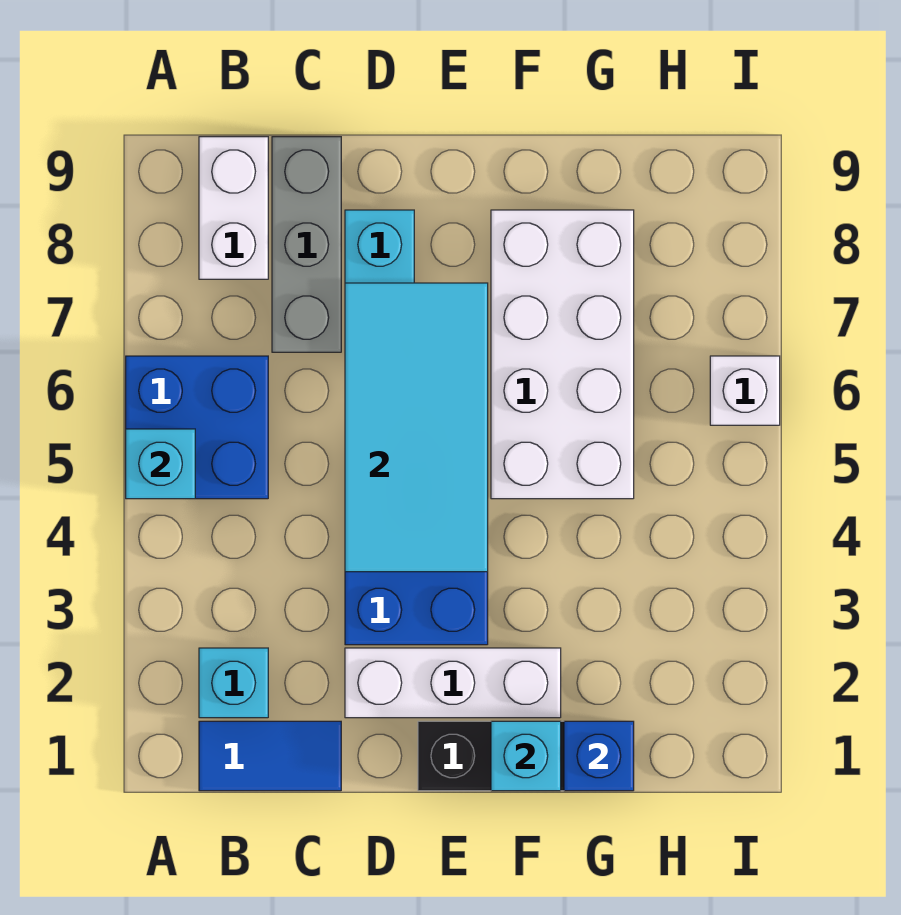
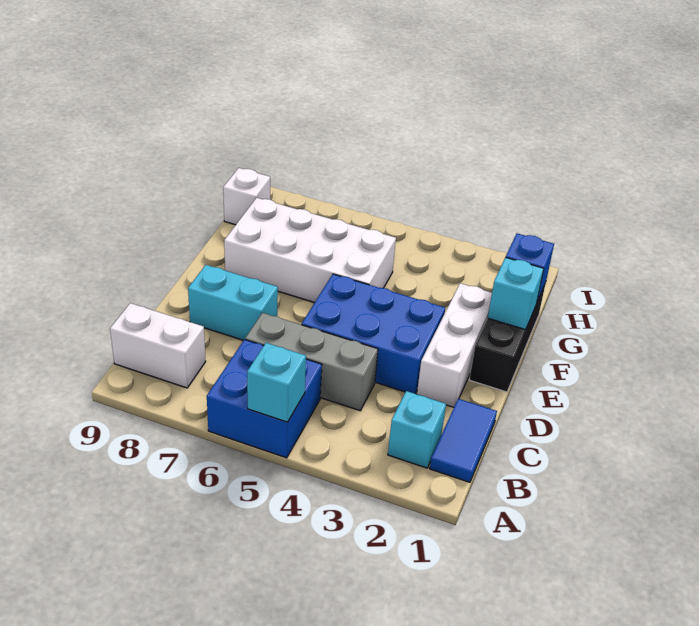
grey brick C7:C9 level 1 -> grey brick C4:C6 level 1
cyan tile D4:E7 level 2 -> none
white brick I6 level 1 -> white brick H9 level 1

